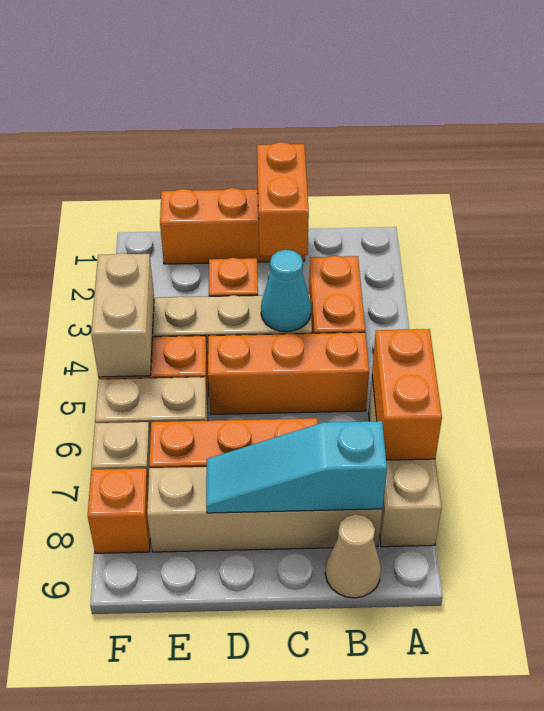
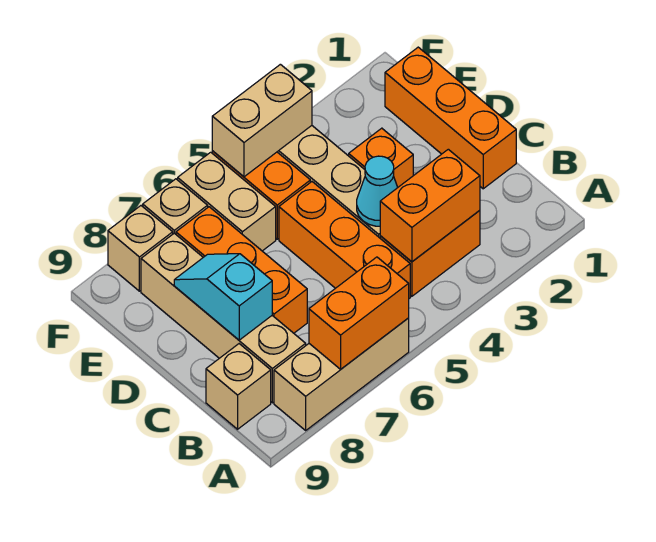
cyan slope B8:D8 level 2 top B -> cyan slope C8:D8 level 2 top C
tan cone B9 level 1 -> tan brick B9 level 1
orange brick C1:C2 level 2 -> orange brick B3:B4 level 2
orange brick F8 level 1 -> tan brick F8 level 1

